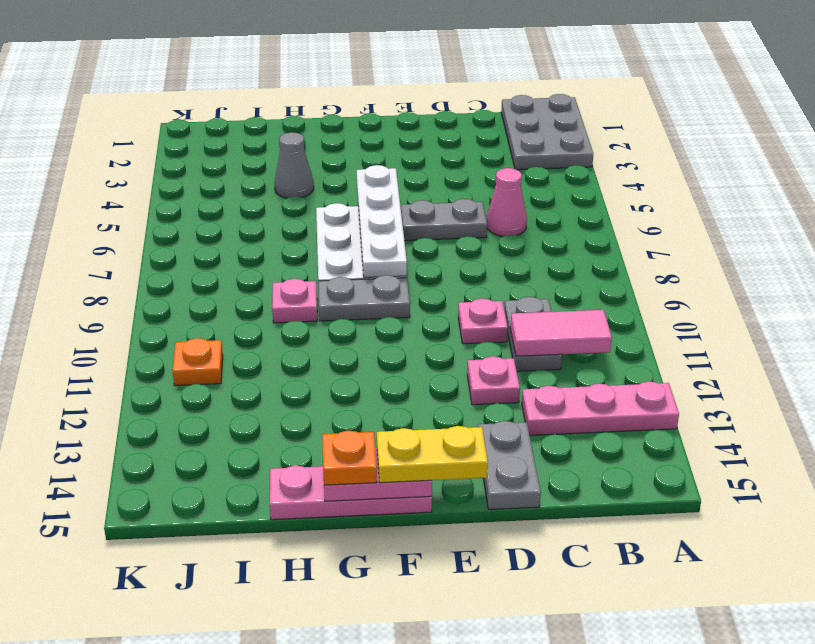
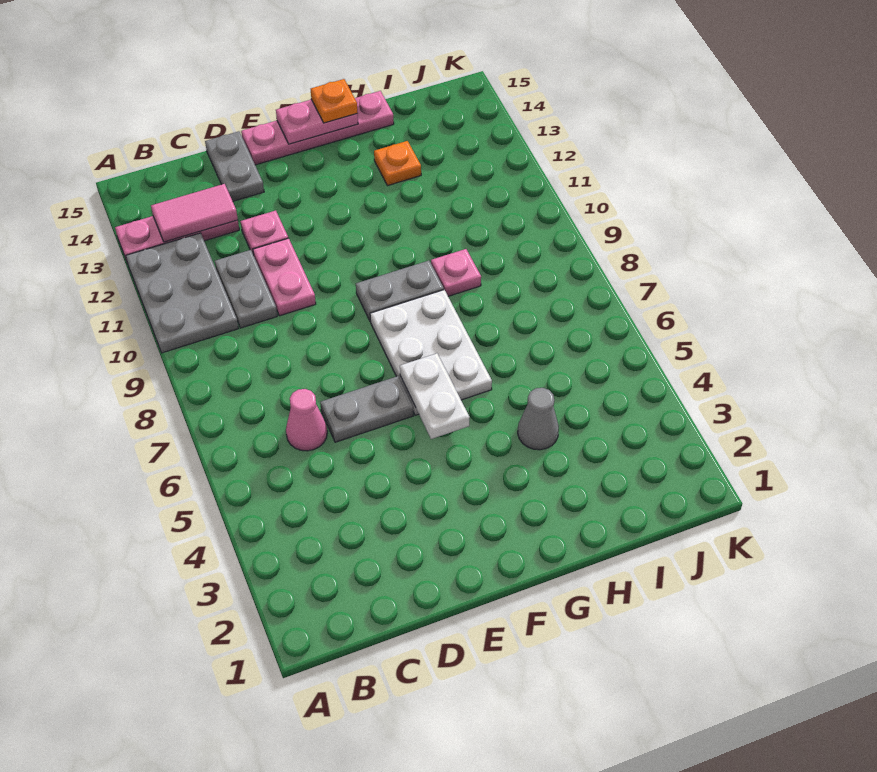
grey plate A1:B3 level 1 -> grey plate A10:B12 level 1
pink tile B11:C11 level 2 -> pink tile B13:C13 level 2
pink plate D10 level 1 -> pink plate D10:D11 level 1
yellow plate E15:F15 level 3 -> none
white plate F5:F8 level 2 -> white plate F5:F6 level 2
pink plate F15:H15 level 1 -> pink plate E15:H15 level 1
orange plate J11 level 1 -> orange plate H13 level 1

